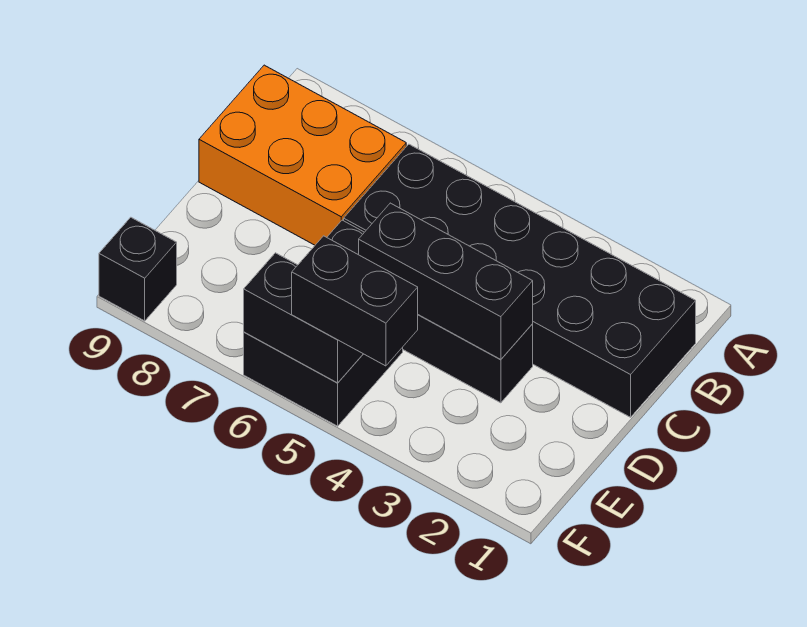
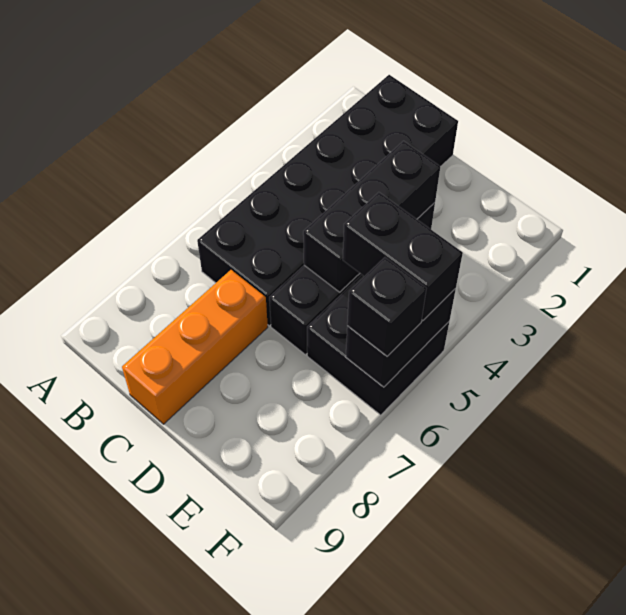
orange brick B7:C9 level 1 -> orange brick C7:C9 level 1
black brick F4:F5 level 3 -> black brick E5:F5 level 3
black brick F9 level 1 -> black brick F6 level 3

